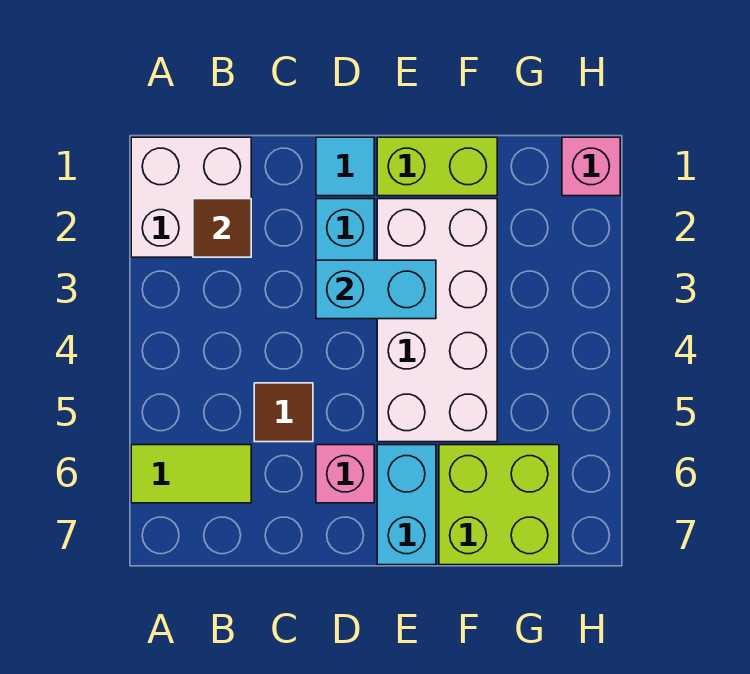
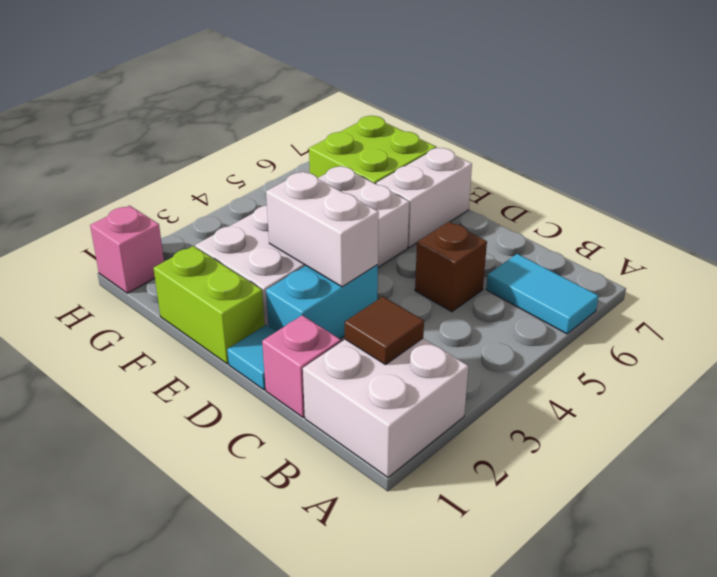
lime tile A6:B6 level 1 -> cyan tile A6:B6 level 1
brown tile C5 level 1 -> brown brick C5 level 1
cyan brick D3:E3 level 2 -> white brick D3:E3 level 2
pink brick D6 level 1 -> pink brick C1 level 1
cyan brick E6:E7 level 1 -> white brick E6:E7 level 1

